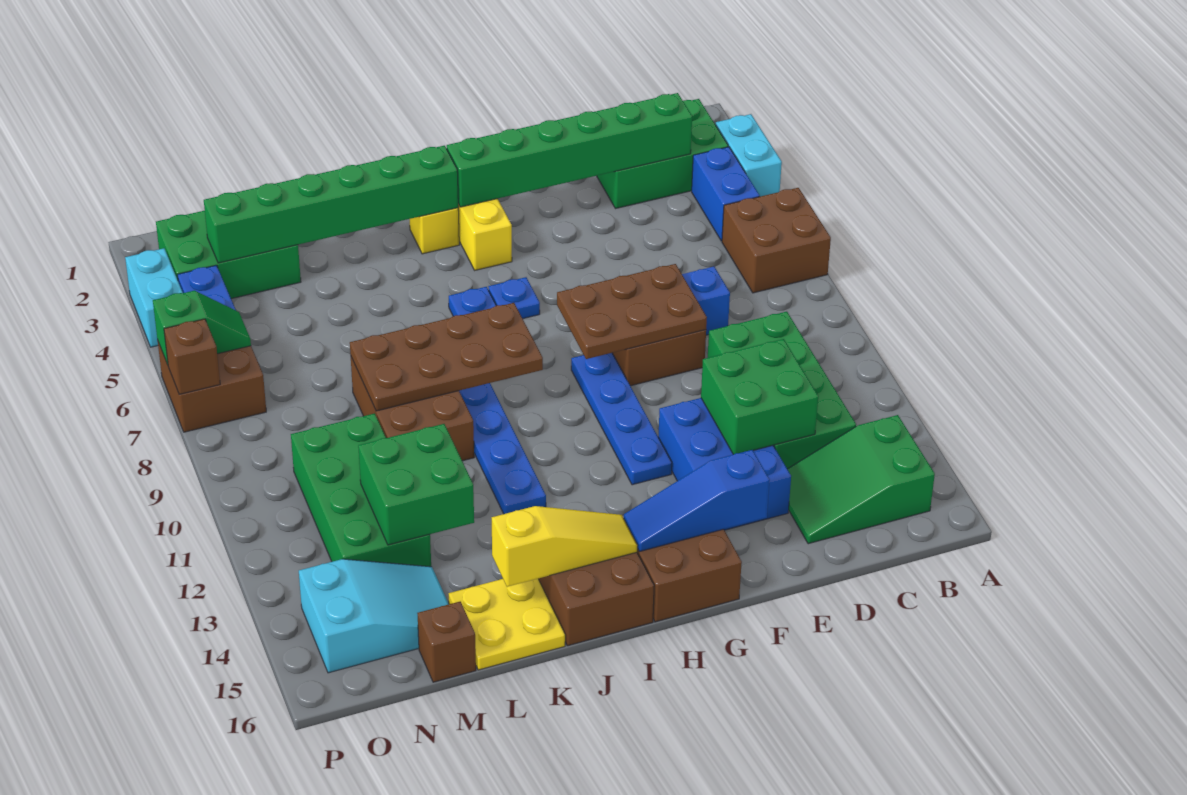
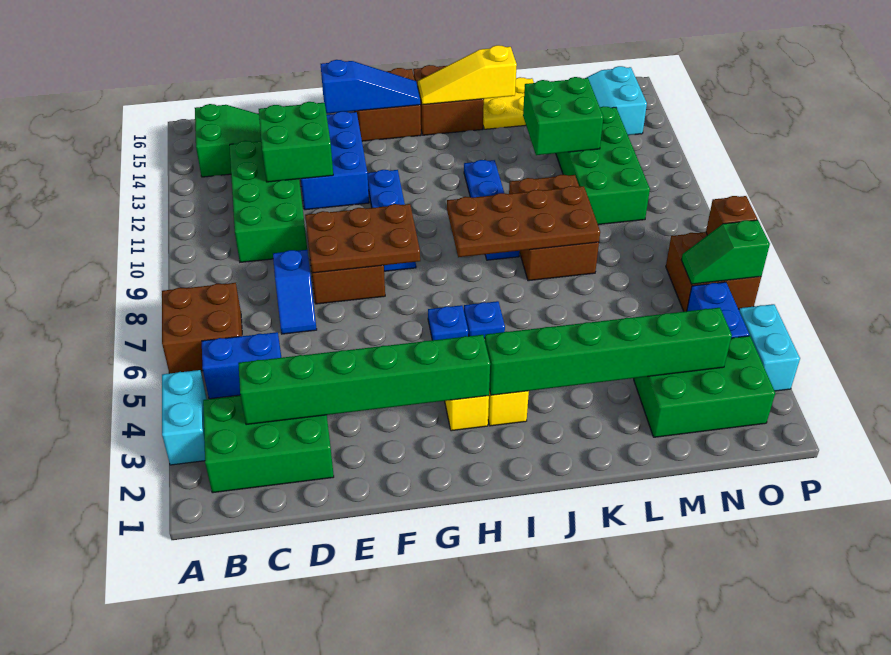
blue brick B4:B5 level 1 -> blue brick B5:C5 level 1
brown brick M16 level 1 -> none

